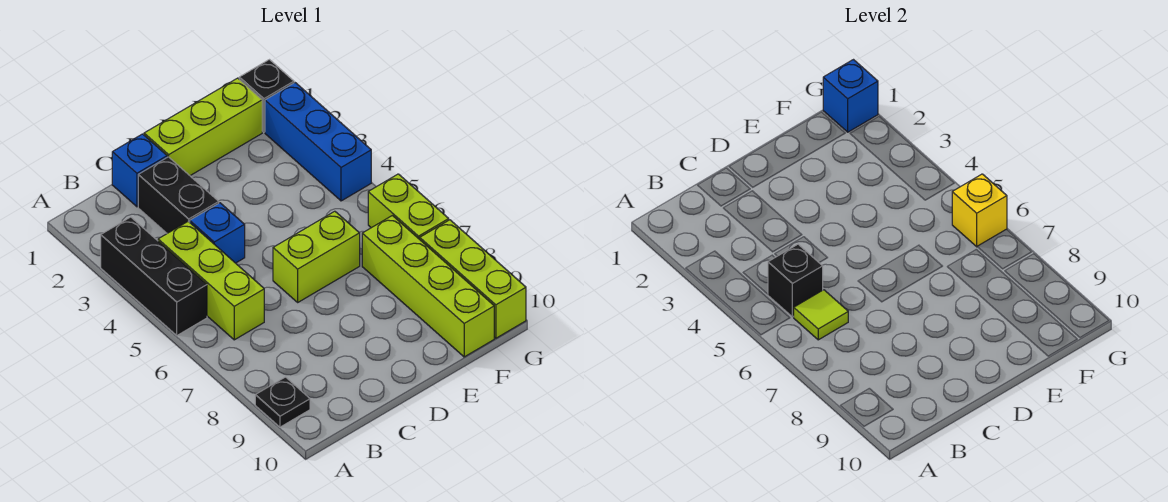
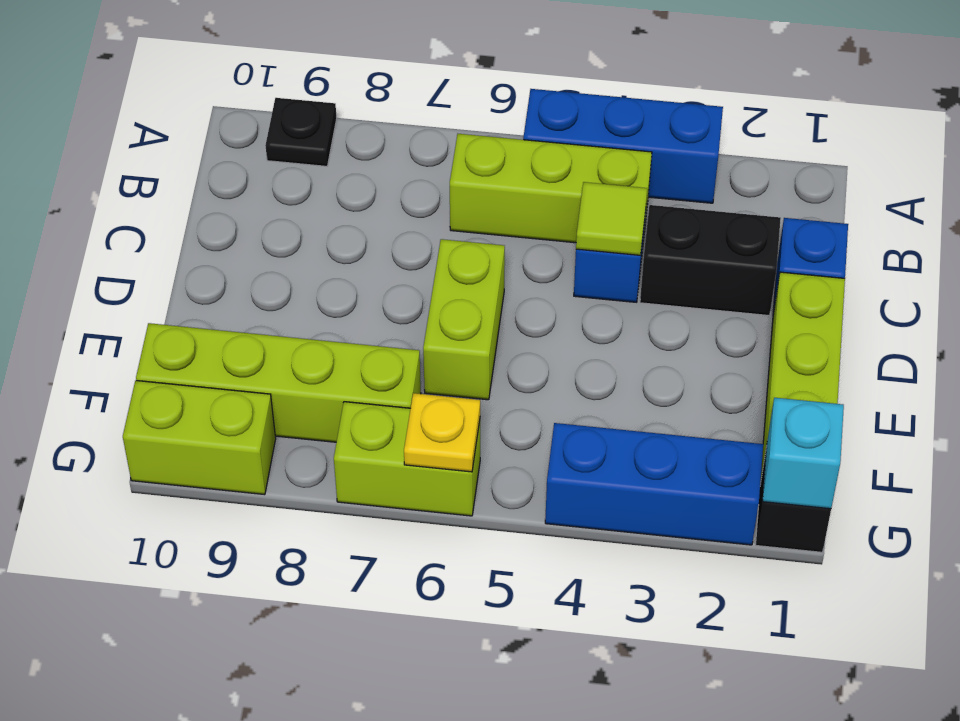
black brick A3:A5 level 1 -> blue brick A3:A5 level 1
black brick B5 level 2 -> none
lime tile B6 level 2 -> lime tile C4 level 2
blue brick G1 level 2 -> cyan brick G1 level 2
yellow brick G6 level 2 -> yellow plate G6 level 2
lime brick G8:G10 level 1 -> lime brick G9:G10 level 1

